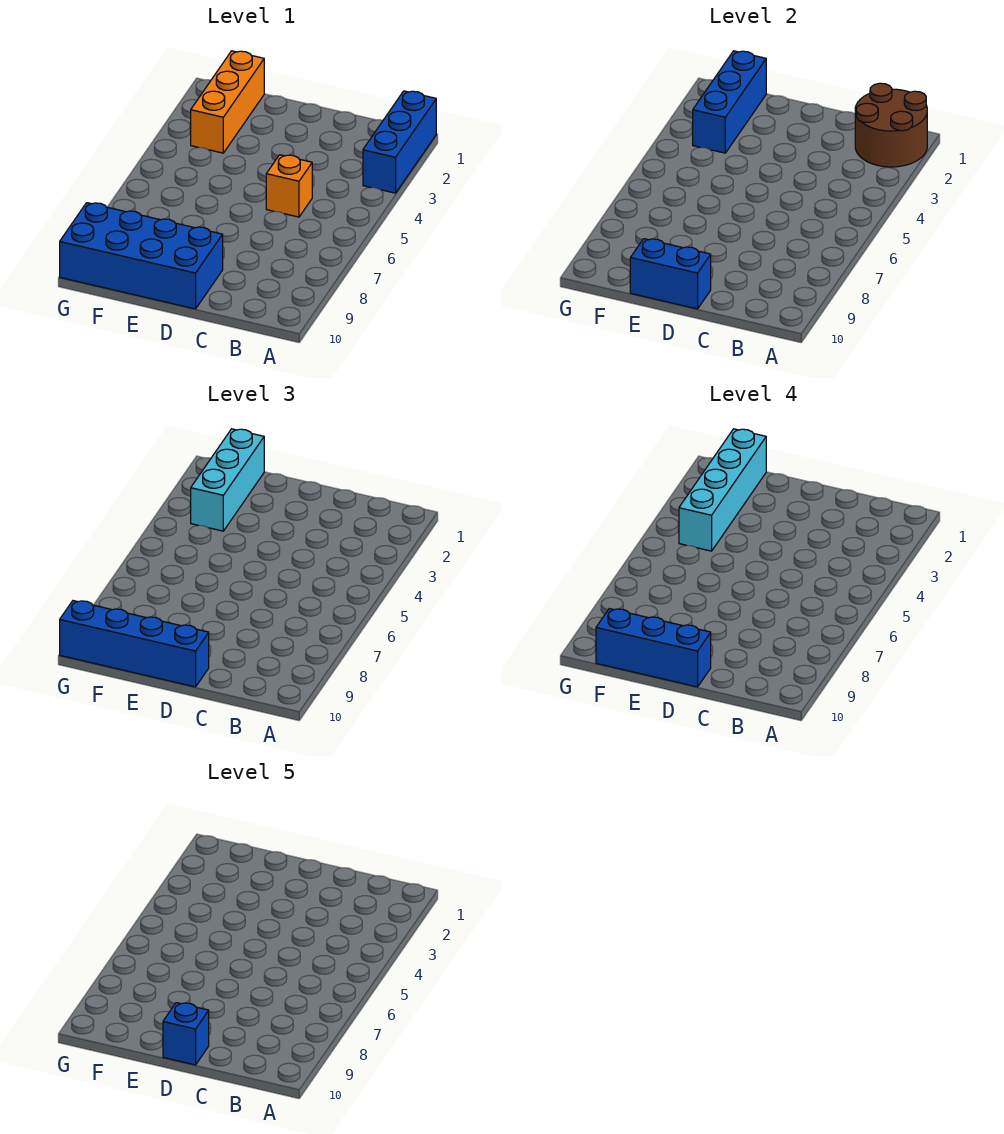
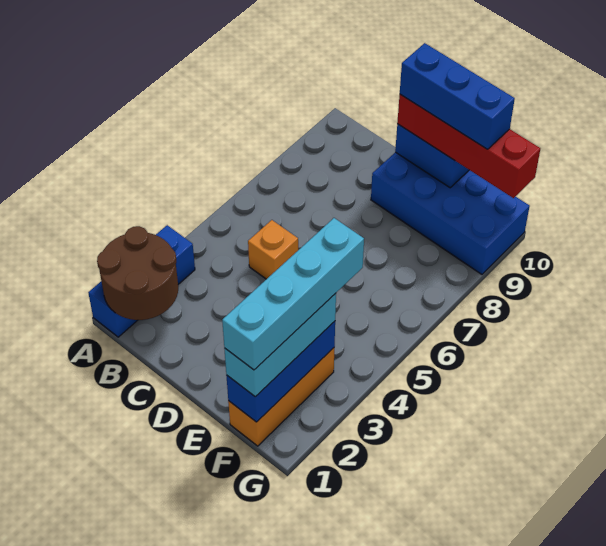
blue brick D10:G10 level 3 -> red brick D10:G10 level 3
blue brick D10 level 5 -> none

